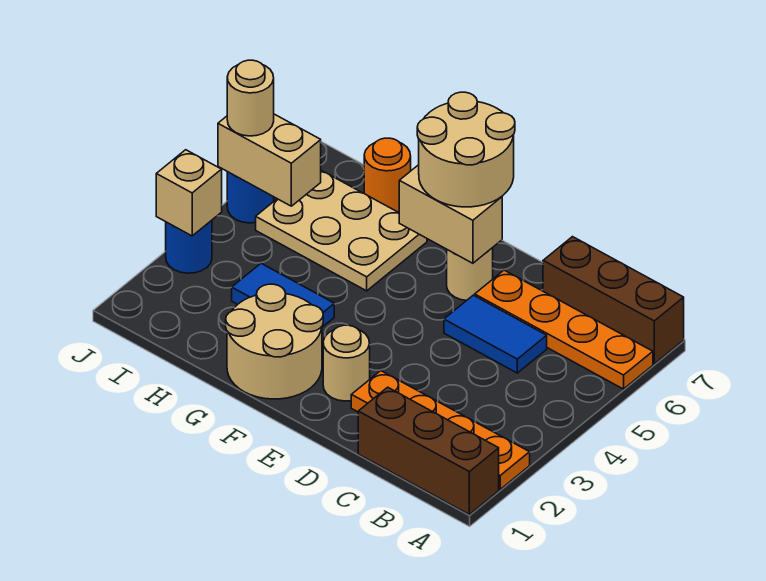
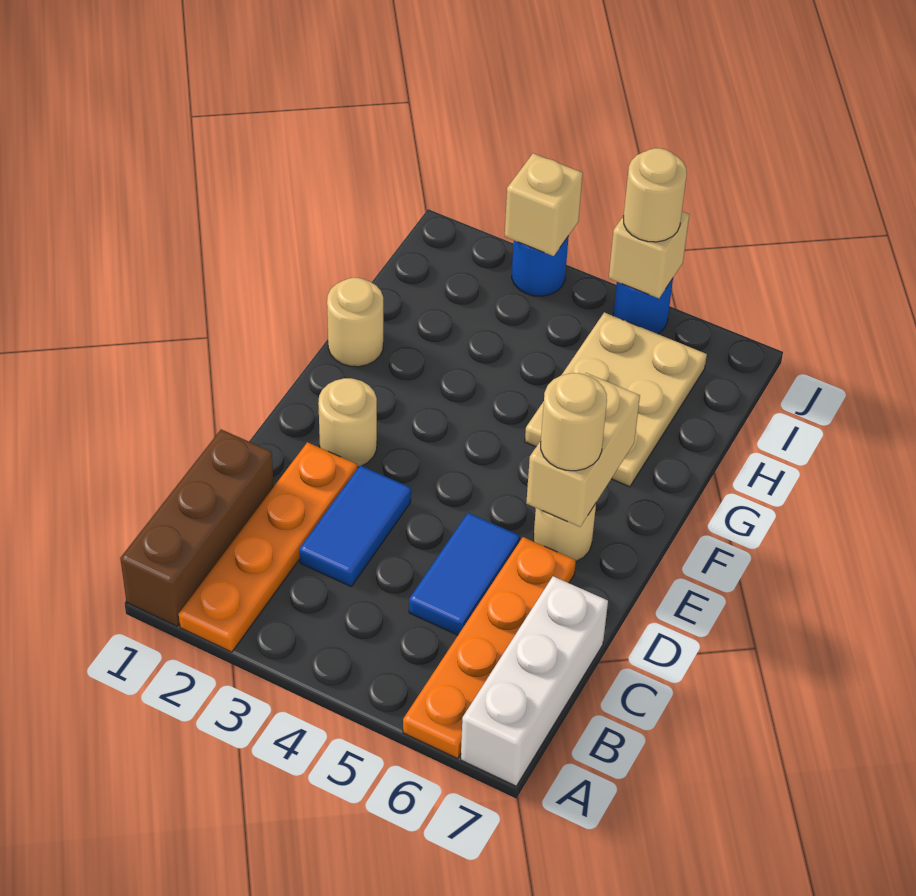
brown brick A7:C7 level 1 -> white brick A7:C7 level 1
tan round brick E6:F7 level 3 -> tan round brick E6 level 3
tan round brick F1:G2 level 1 -> tan round brick G1 level 1
blue tile G3:H3 level 1 -> blue tile C3:D3 level 1
orange round brick H7 level 1 -> none
tan brick I5:J5 level 2 -> tan brick J5 level 2

